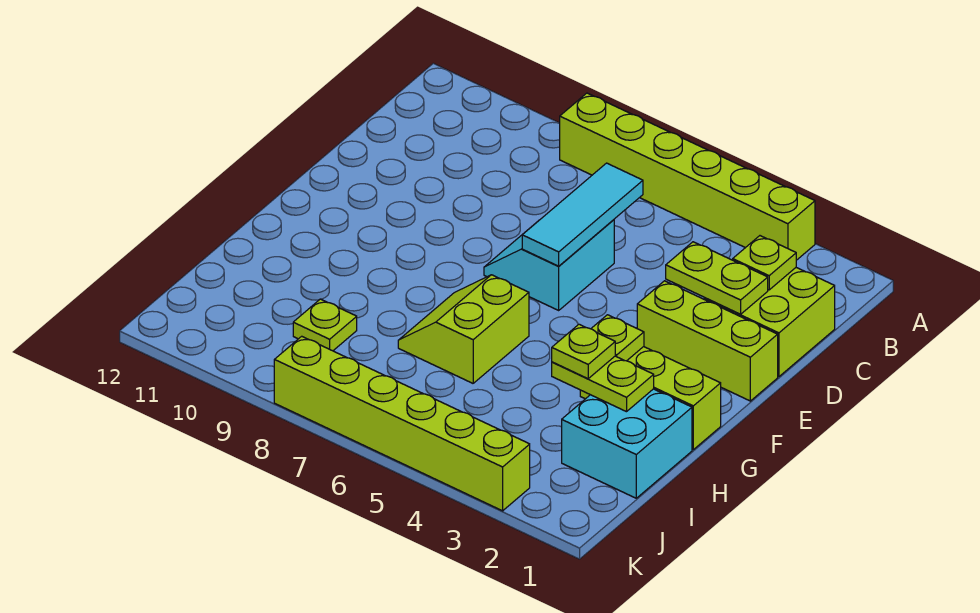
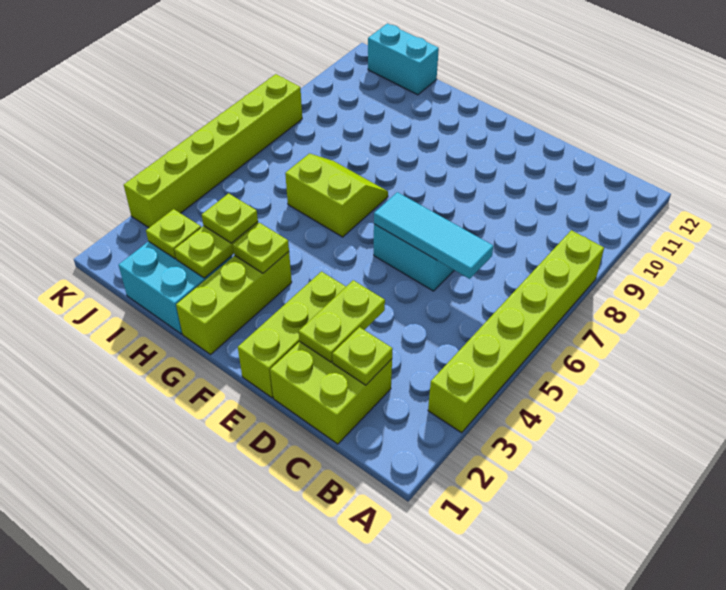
lime plate I9 level 1 -> lime plate I2 level 2
none -> cyan brick I12:J12 level 1

